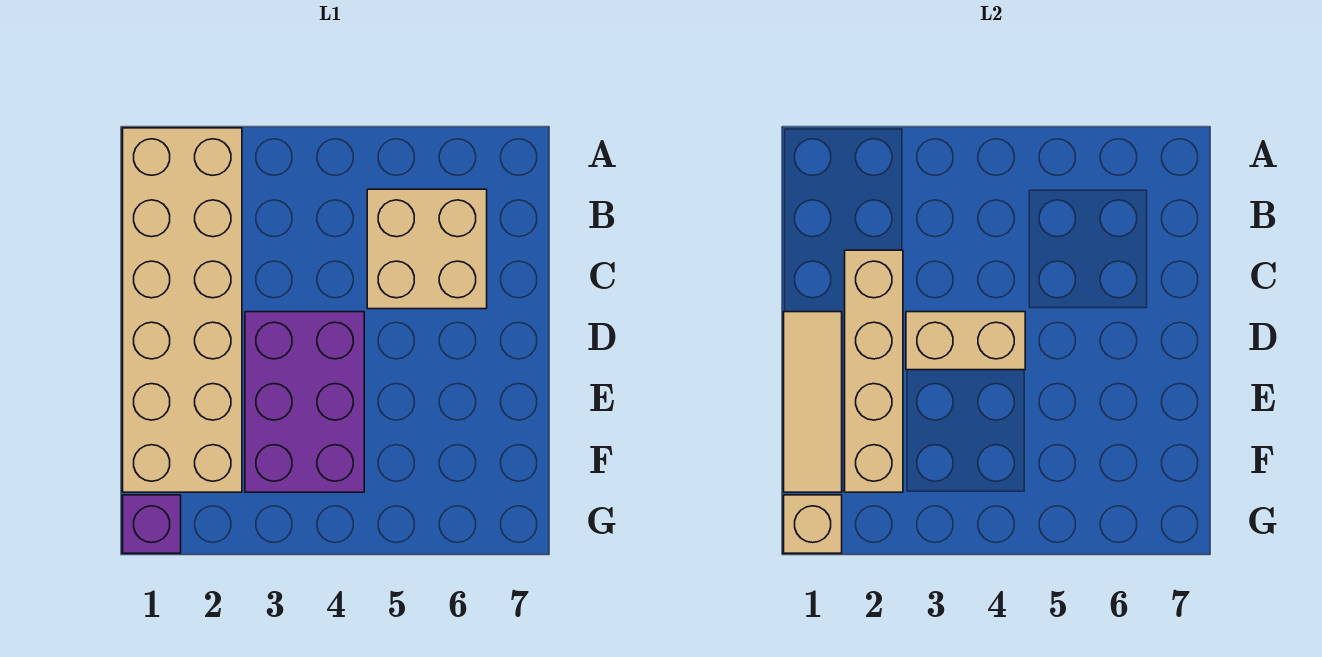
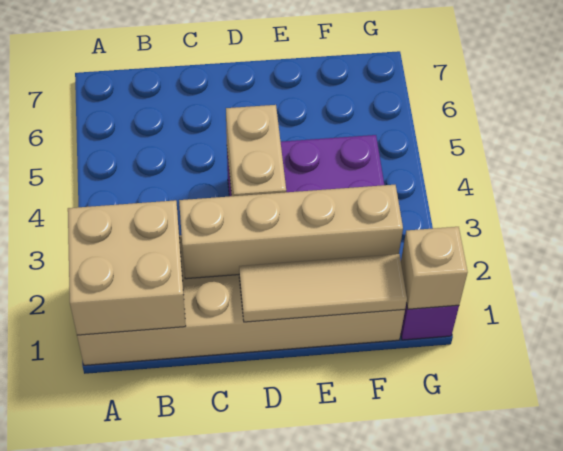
tan brick B5:C6 level 1 -> tan brick A1:B2 level 2

